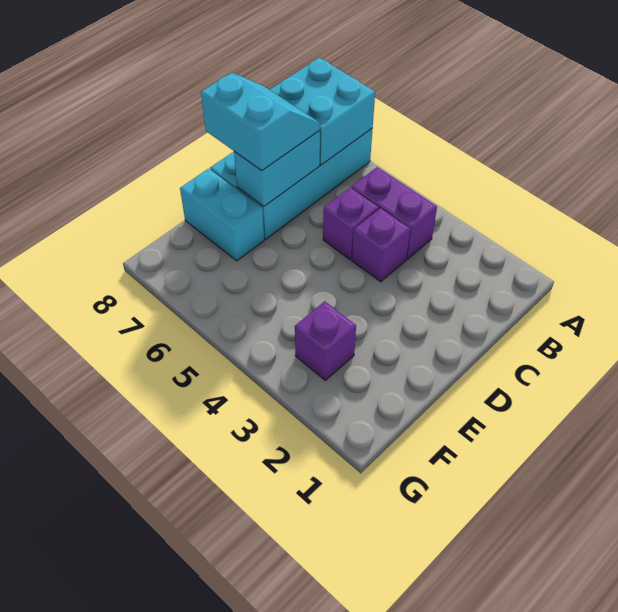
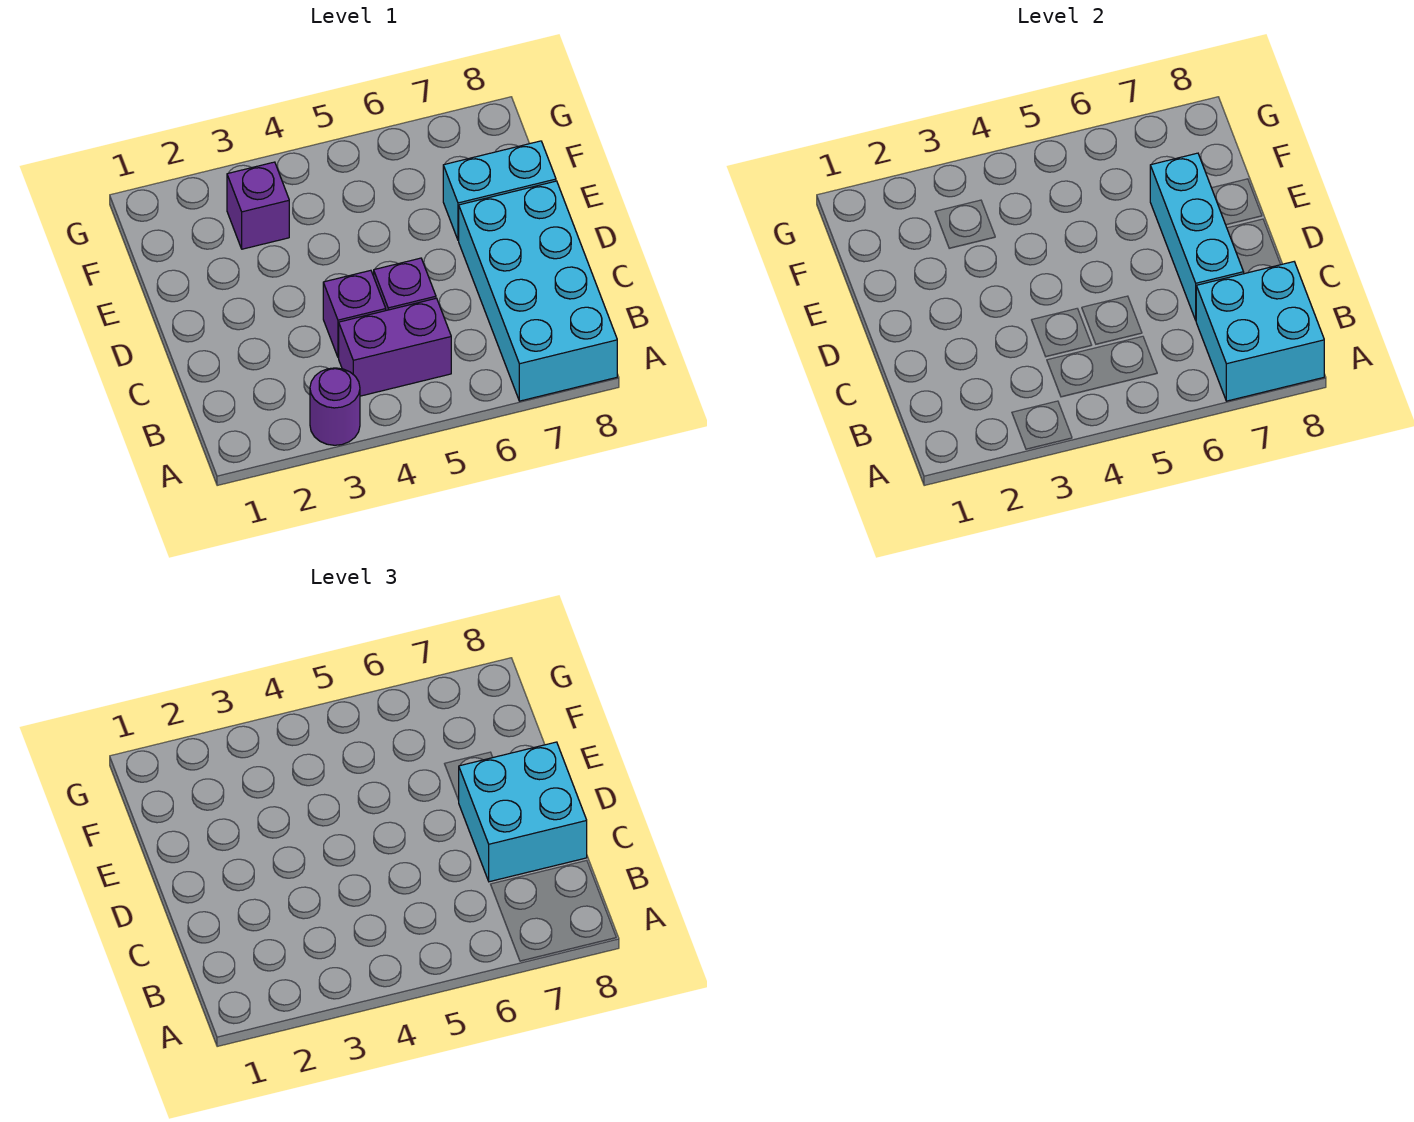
none -> purple round brick A3 level 1
cyan brick C7:D7 level 2 -> cyan brick C7:E7 level 2
cyan slope C7:D8 level 3 top D -> cyan brick C7:D8 level 3

